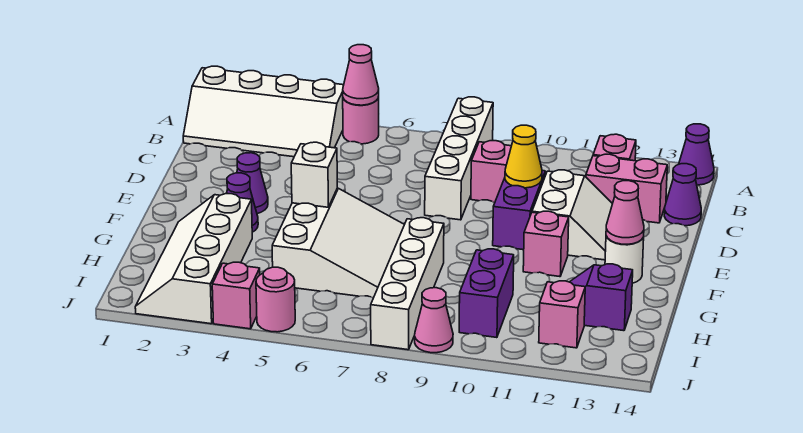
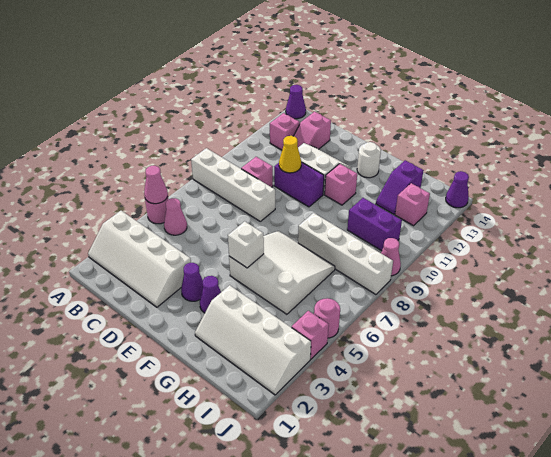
white slope A1:B4 level 1 top A -> white slope A2:D3 level 1 top 3
pink brick C12:C13 level 1 -> pink slope C12:C13 level 1 top 13
purple cone C14 level 1 -> purple cone J14 level 1
pink cone F13 level 2 -> pink cone B5 level 1

